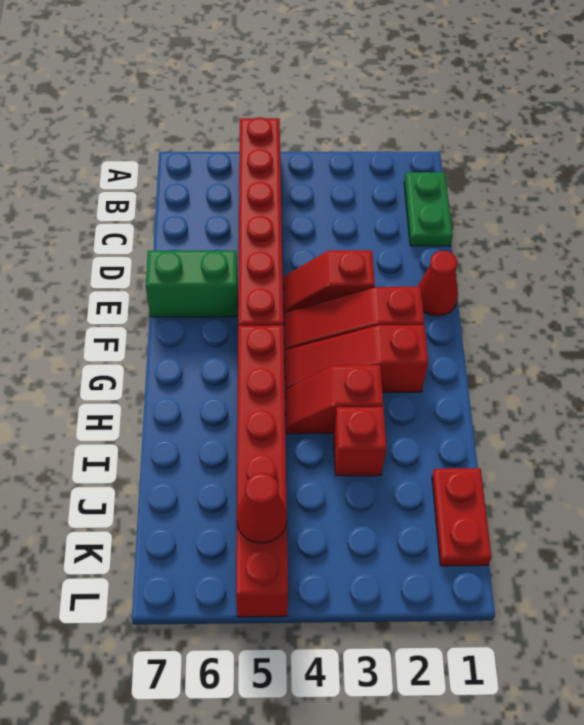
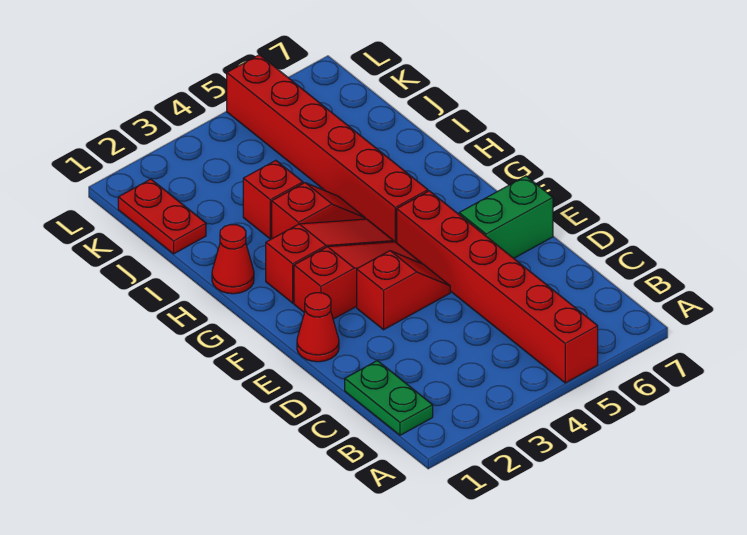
red cone K5 level 2 -> red cone H1 level 1

